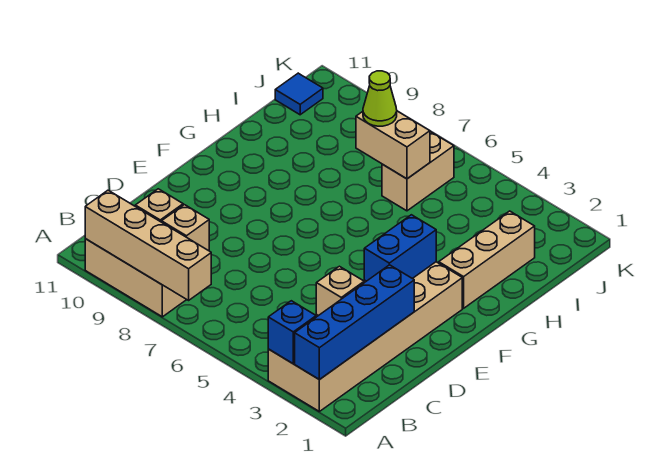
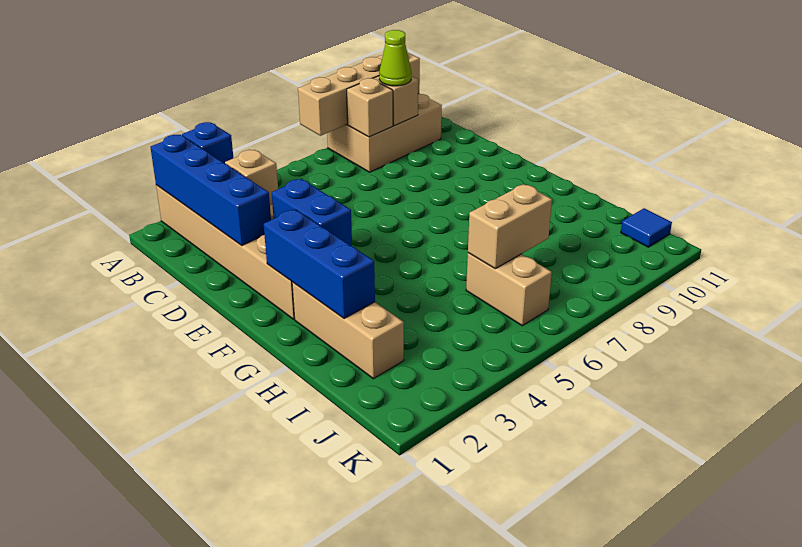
none -> blue brick F2:H2 level 2
lime cone I7 level 3 -> lime cone B9 level 3

